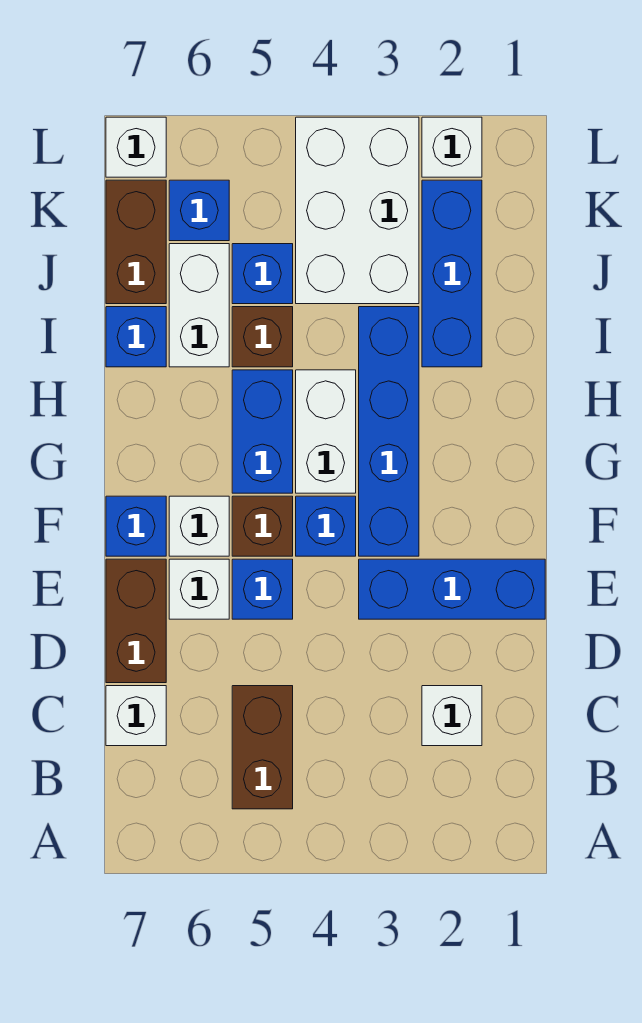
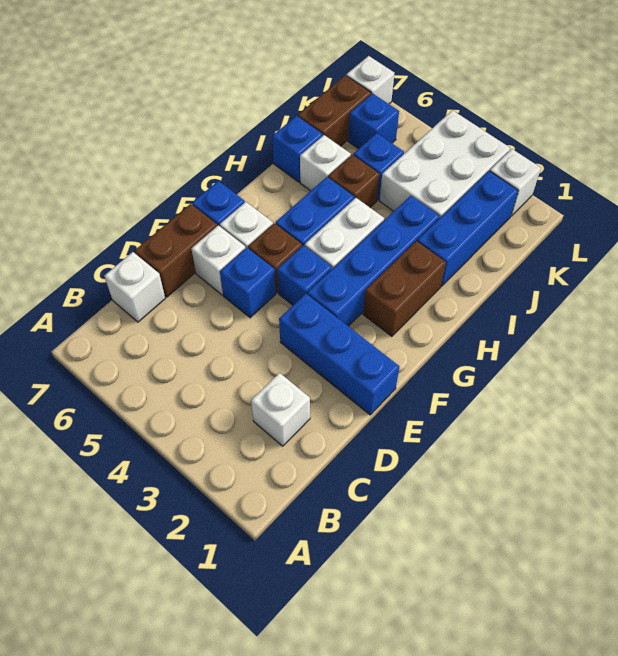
brown brick B5:C5 level 1 -> brown brick G2:H2 level 1
white brick I6:J6 level 1 -> white brick I6 level 1

